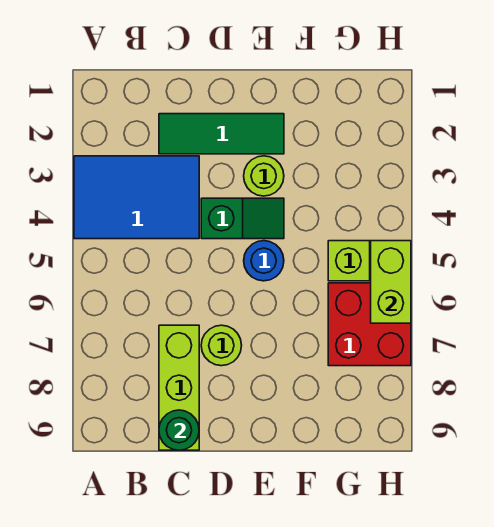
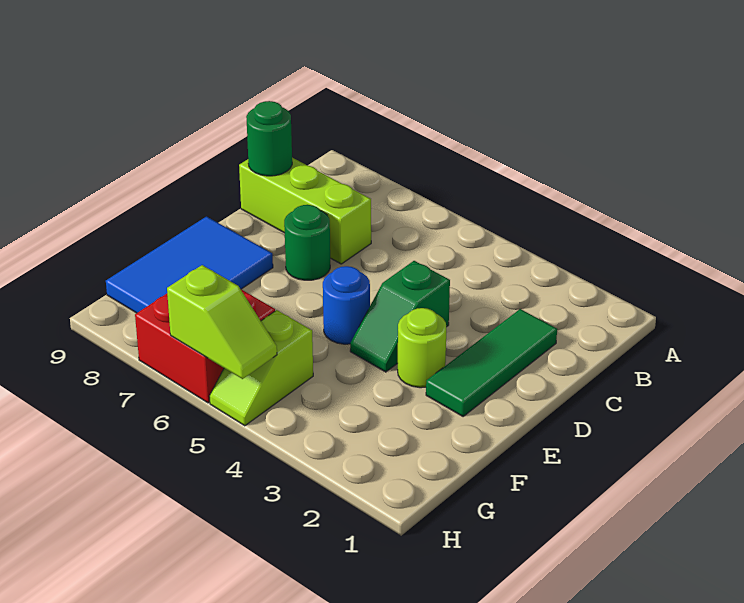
blue tile A3:C4 level 1 -> blue tile E8:G9 level 1
lime round brick D7 level 1 -> green round brick D7 level 1
lime brick H5:H6 level 2 -> lime slope H5:H6 level 2 top 6

